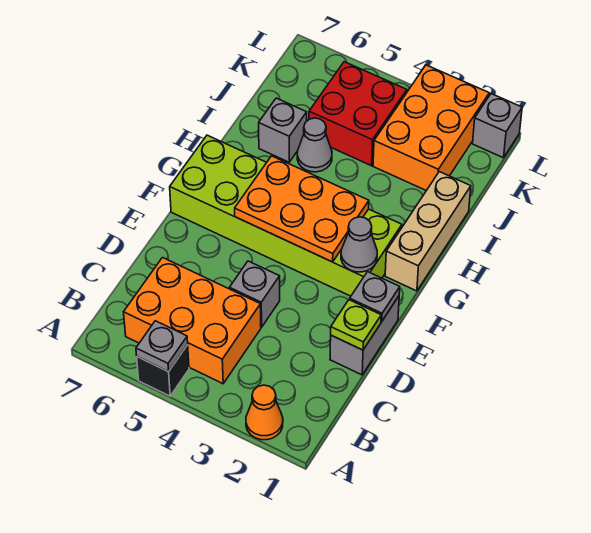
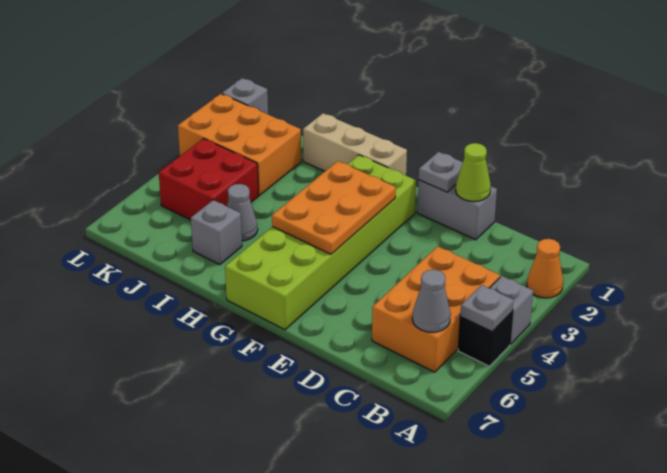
lime plate D1 level 2 -> lime cone D1 level 2
grey brick D4 level 1 -> grey brick A4 level 1
grey cone F2 level 2 -> grey cone B6 level 2

